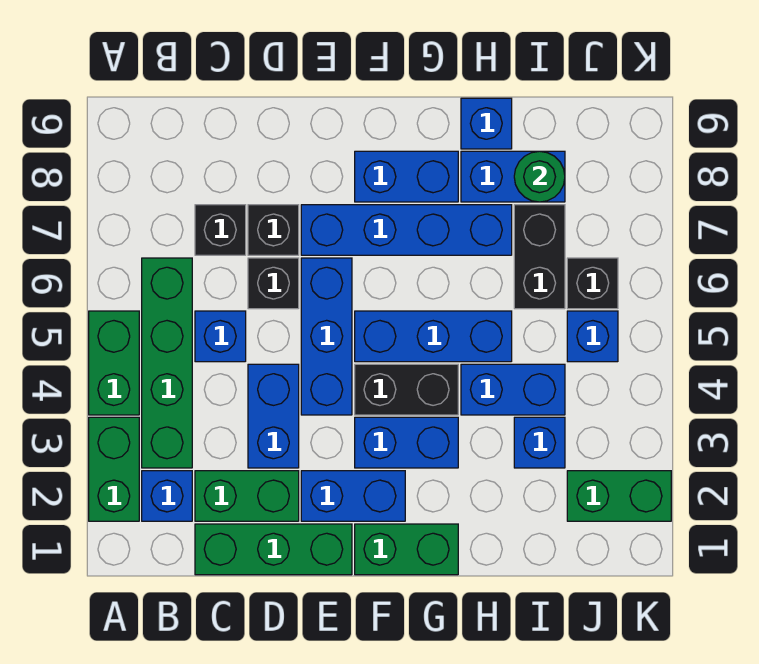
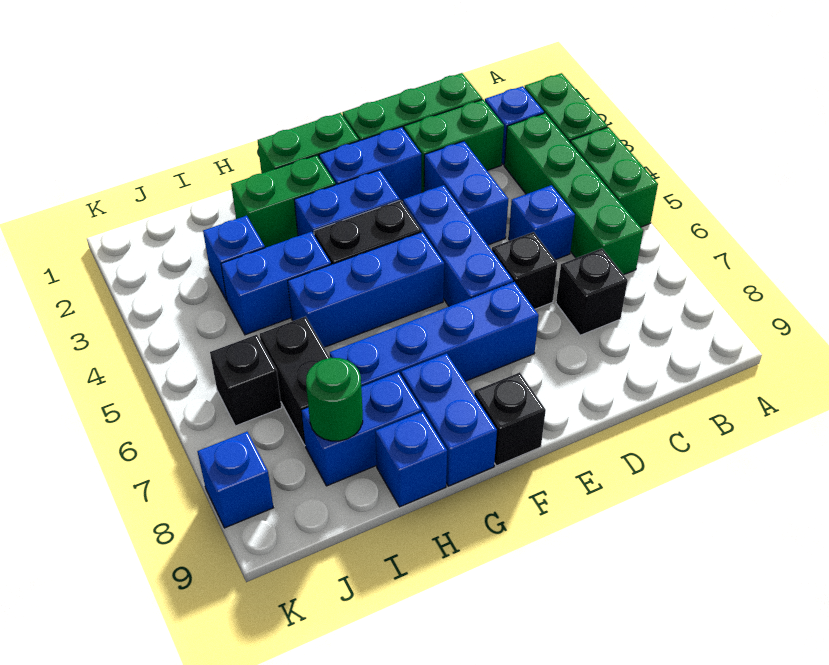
black brick D7 level 1 -> black brick F9 level 1
blue brick F8:G8 level 1 -> blue brick G8:G9 level 1
green brick J2:K2 level 1 -> green brick G2:H2 level 1
blue brick J5 level 1 -> blue brick K8 level 1

